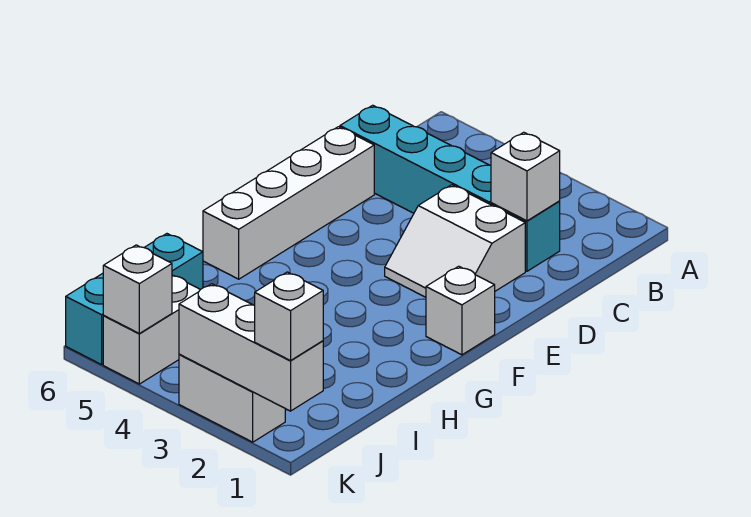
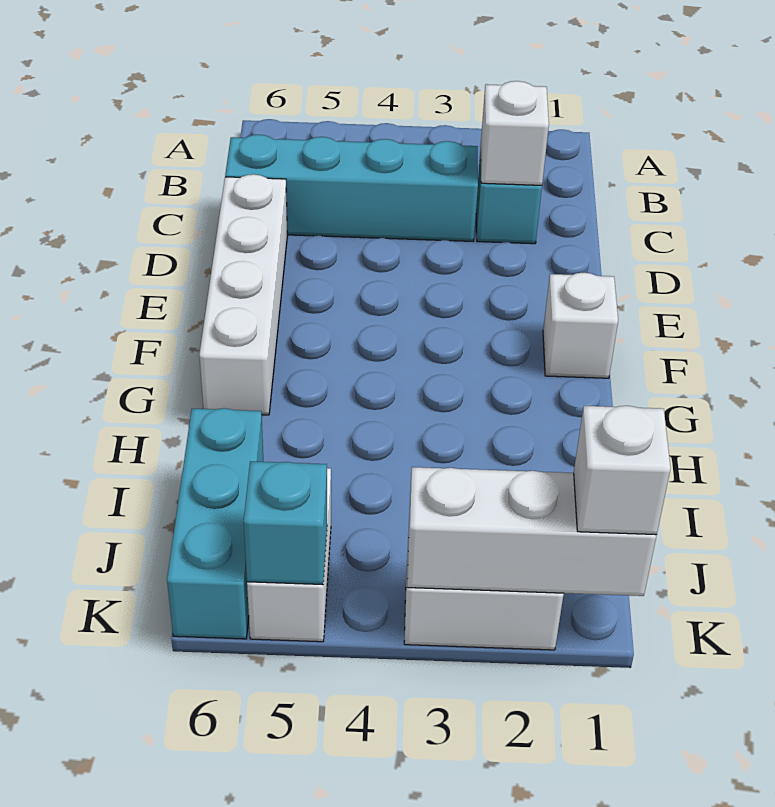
white slope D2:E3 level 1 top D -> none
white brick K5 level 2 -> cyan brick K5 level 2

